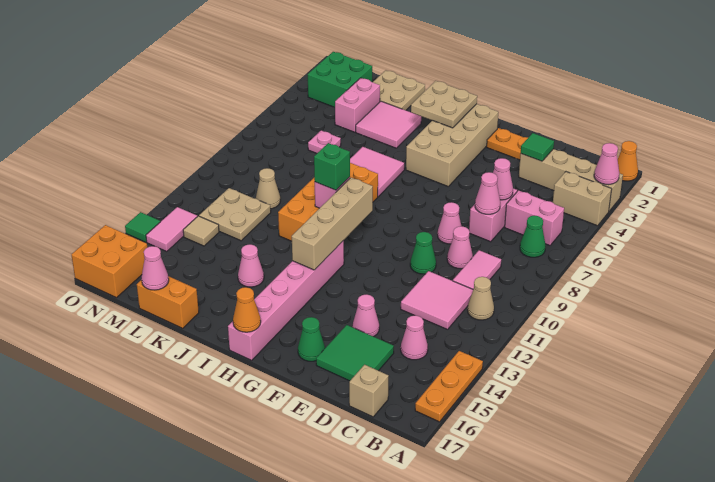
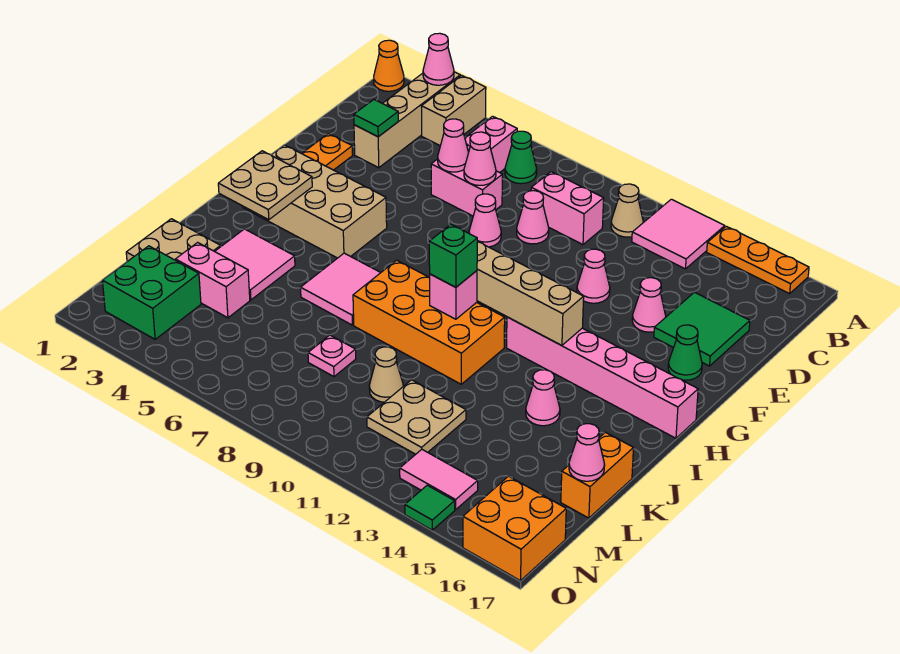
pink tile C9:C10 level 1 -> pink brick C9:C10 level 1
pink tile C11:D12 level 1 -> pink tile A12:B13 level 1
pink cone C14 level 1 -> pink cone E12 level 1
tan brick C17 level 1 -> none
green cone E10 level 1 -> none
orange cone H17 level 2 -> none
pink plate L6 level 1 -> pink plate L8 level 1
tan tile M13 level 1 -> none

